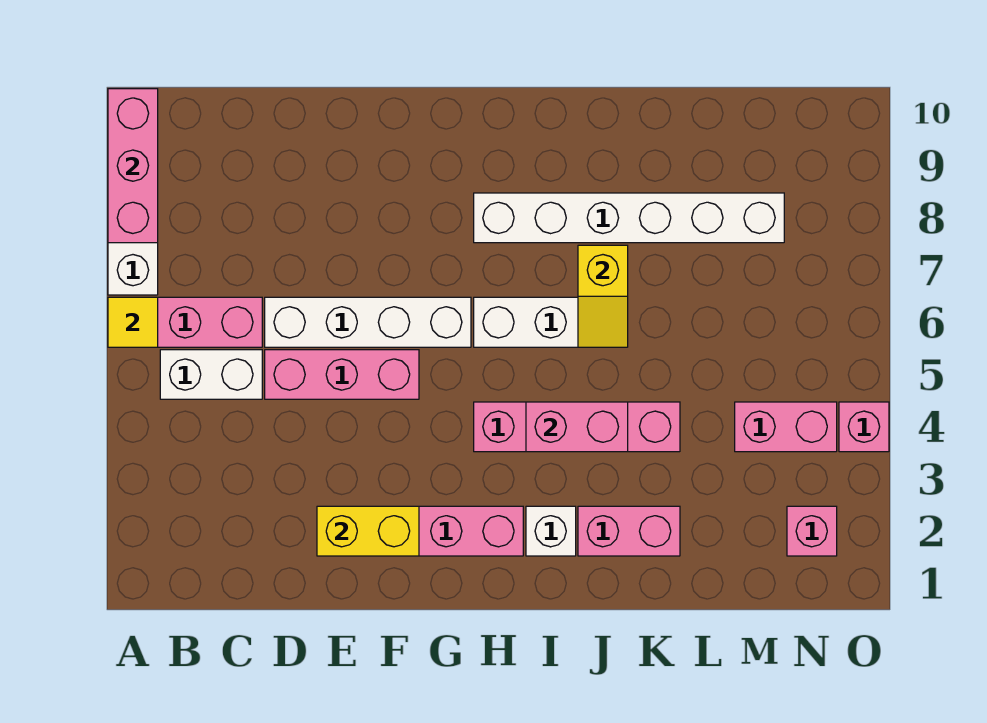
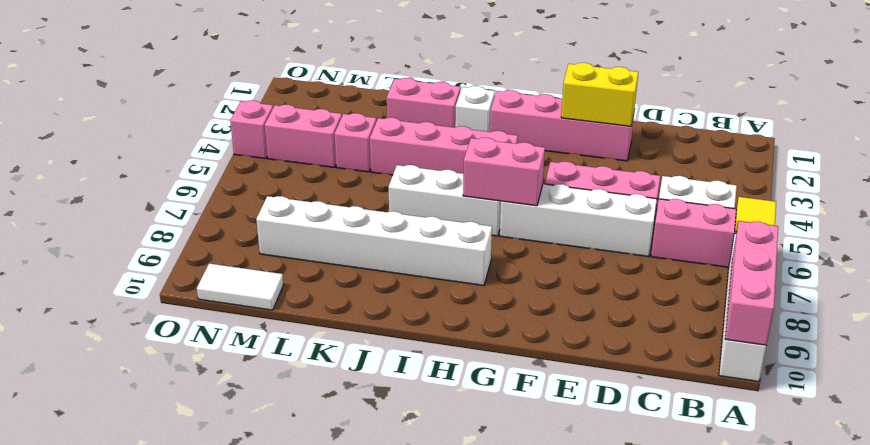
pink brick I4:J4 level 2 -> pink brick G6:H6 level 2
yellow slope J6:J7 level 2 top 7 -> none
none -> white tile M10:N10 level 1
pink brick N2 level 1 -> pink brick L4 level 1

